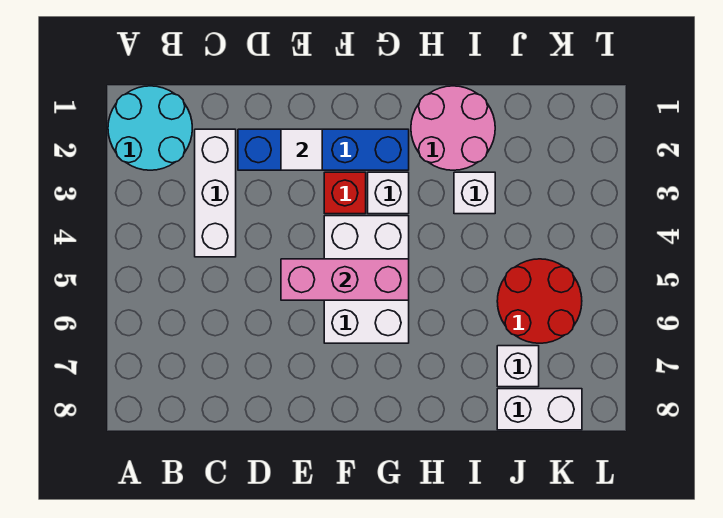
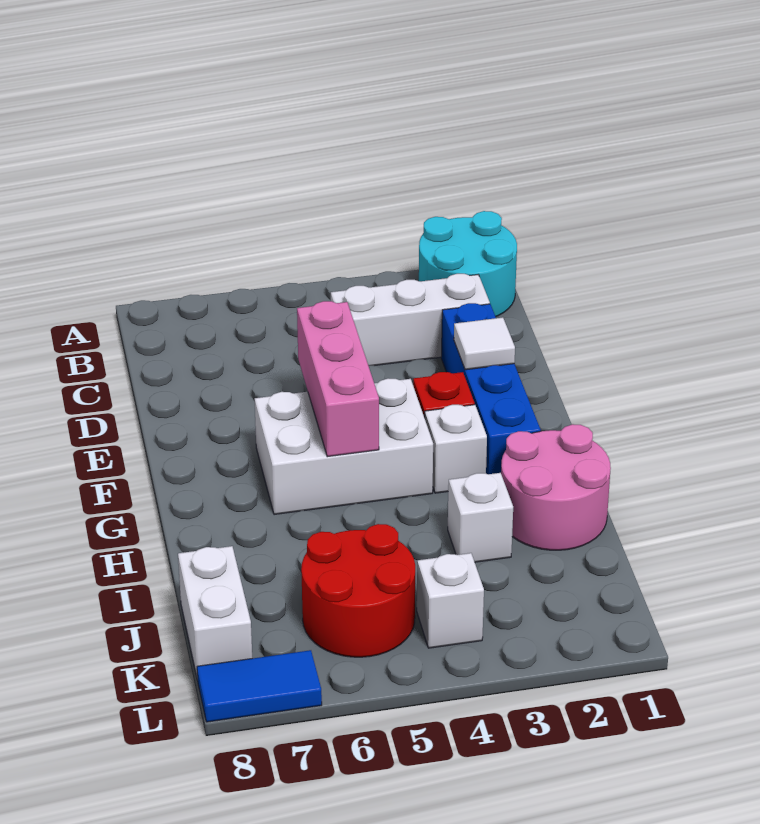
white brick J7 level 1 -> white brick K4 level 1
none -> blue tile L7:L8 level 1

